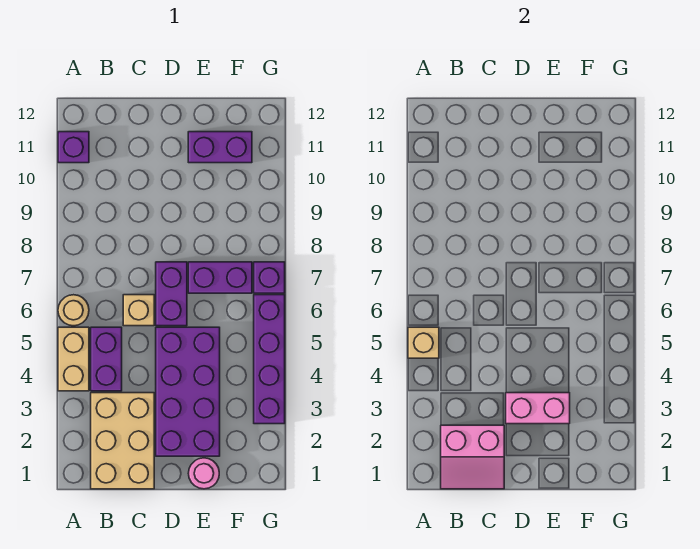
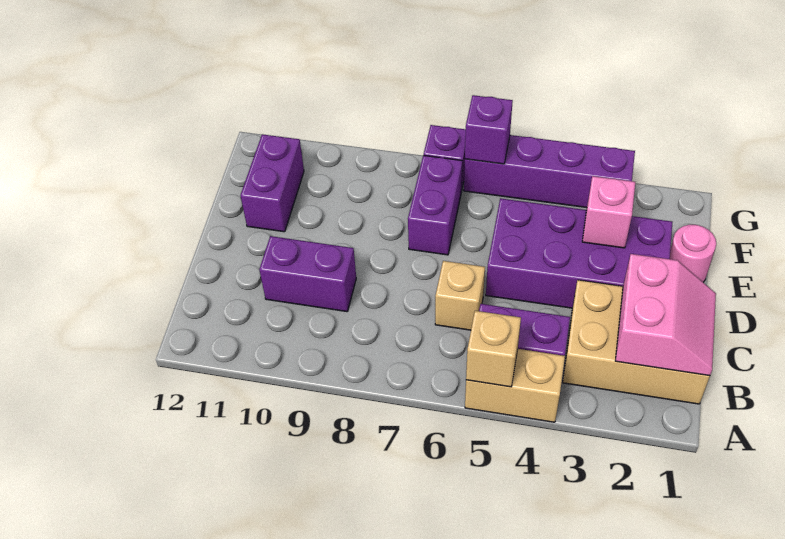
tan round brick A6 level 1 -> none
purple brick A11 level 1 -> purple brick G6 level 2
pink brick D3:E3 level 2 -> pink brick E3 level 2
purple brick D6:D7 level 1 -> purple brick C9:C10 level 1

